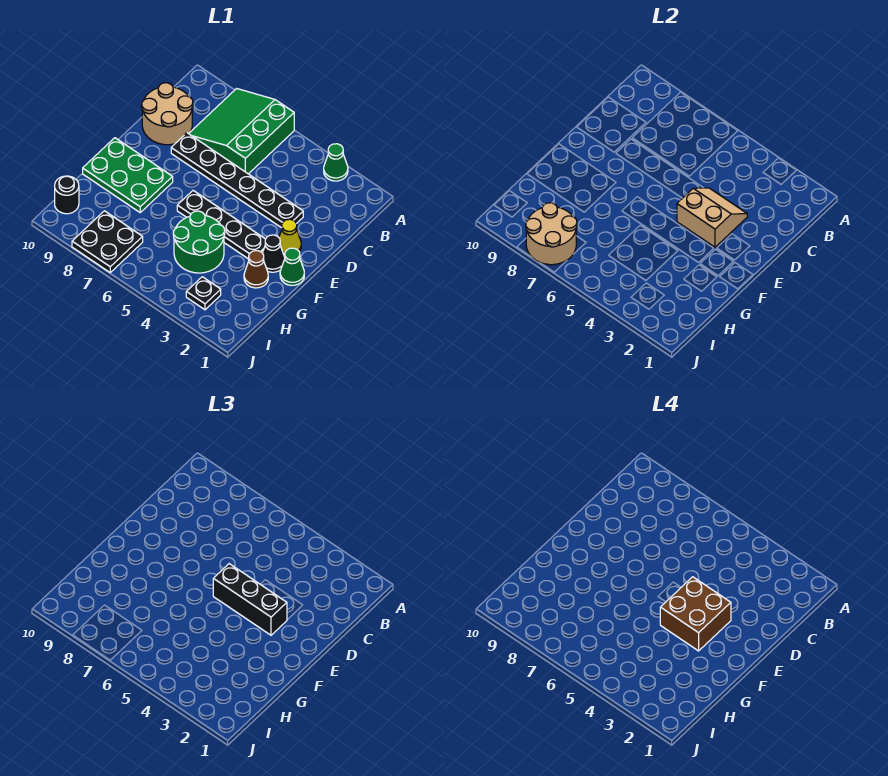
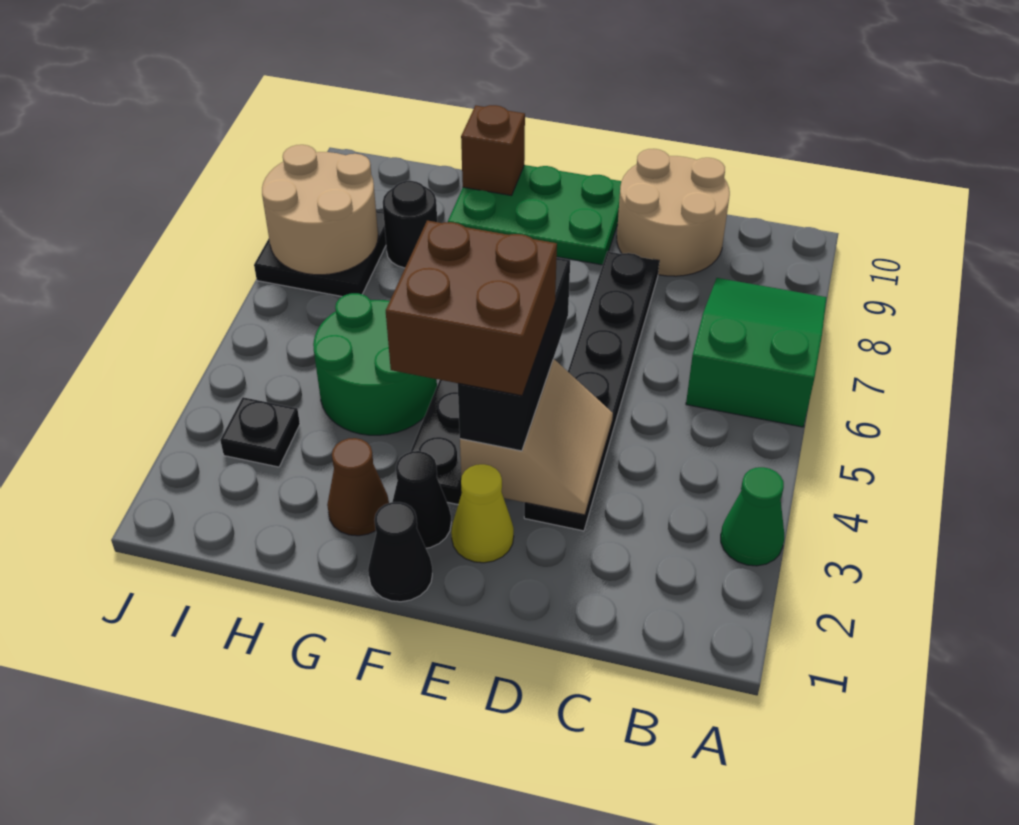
green slope A6:C8 level 1 top 6 -> green slope A6:B8 level 1 top 6
green cone F1 level 1 -> black cone F1 level 1
green plate F8:G10 level 1 -> green plate E9:G10 level 1
none -> brown brick G10 level 2
black round brick I10 level 1 -> black round brick H8 level 1

